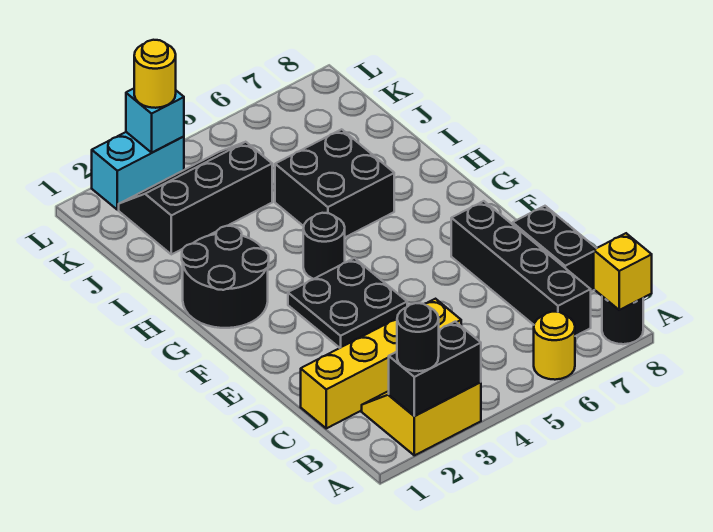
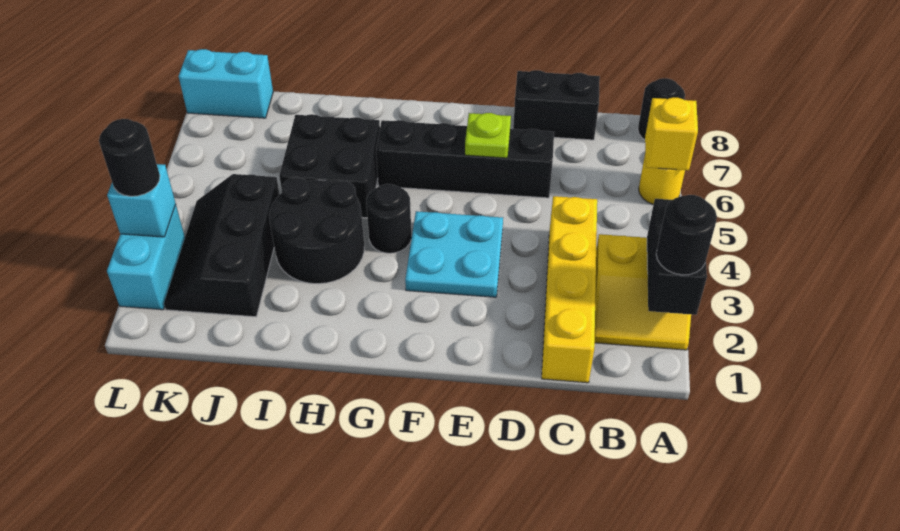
yellow slope A2:B3 level 1 top A -> yellow slope A2:B3 level 1 top 3
yellow brick A8 level 2 -> yellow brick A6 level 2
black brick B7:E7 level 1 -> black brick D6:G6 level 1
black plate E3:F4 level 1 -> cyan plate E3:F4 level 1
none -> lime plate E6 level 2
black round brick G1:H2 level 1 -> black round brick H3:I4 level 1
none -> cyan brick K8:L8 level 1
yellow round brick L3 level 3 -> black round brick L3 level 3

